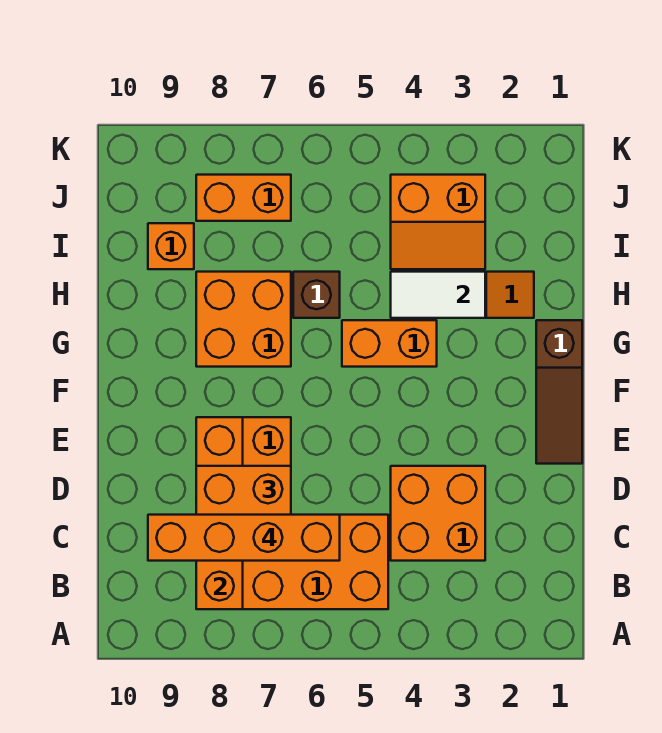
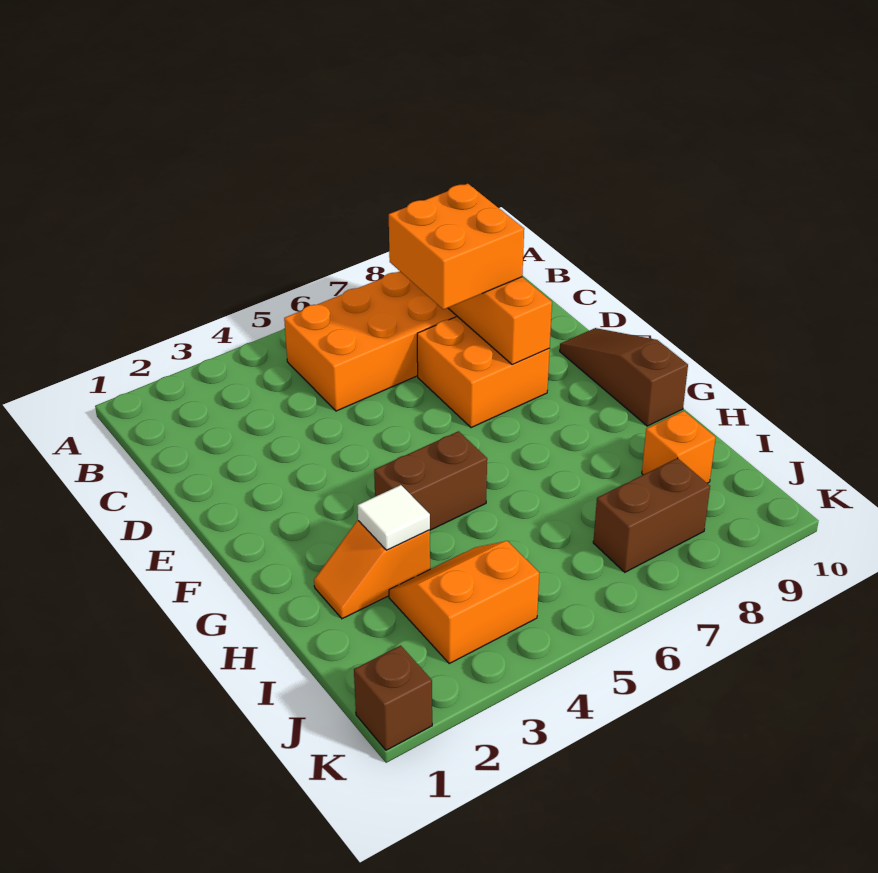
orange brick C3:D4 level 1 -> none
orange brick C6:C9 level 4 -> none
brown slope E1:G1 level 1 top G -> brown slope E10:G10 level 1 top G
orange brick G4:G5 level 1 -> brown brick G4:G5 level 1
orange brick G7:H8 level 1 -> none
white tile H3:H4 level 2 -> white tile H3 level 2
brown brick H6 level 1 -> brown brick K1 level 1
orange brick J7:J8 level 1 -> brown brick J7:J8 level 1

